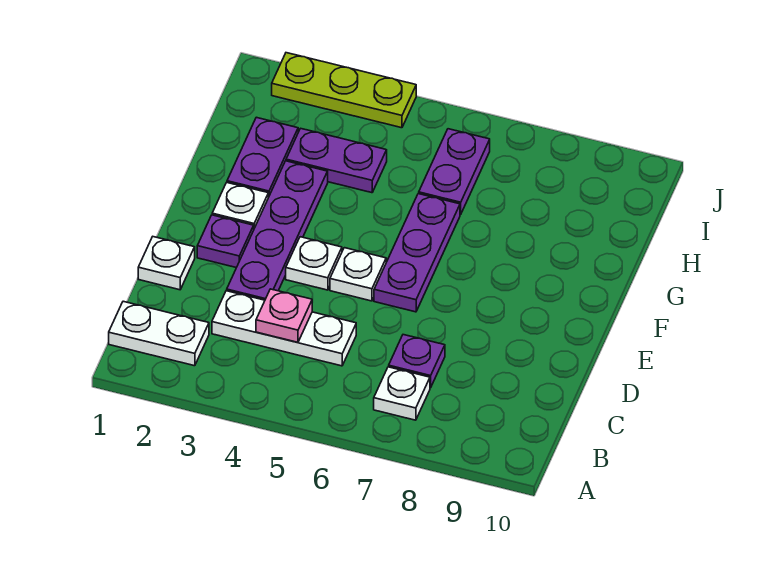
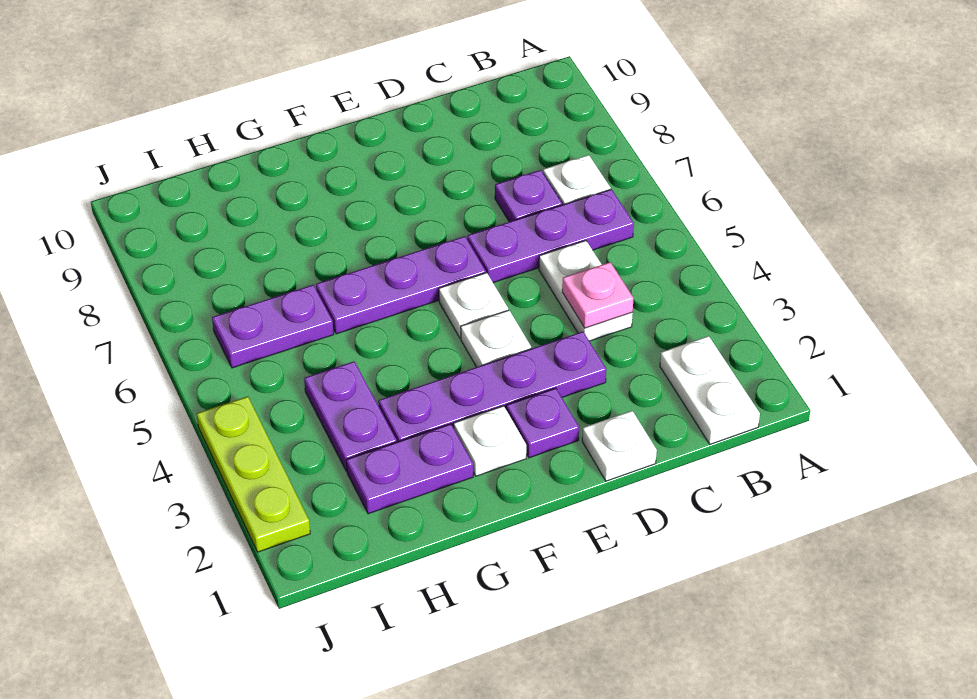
none -> purple plate B6:D6 level 1
white plate C3:C5 level 1 -> white plate C4:C5 level 1

